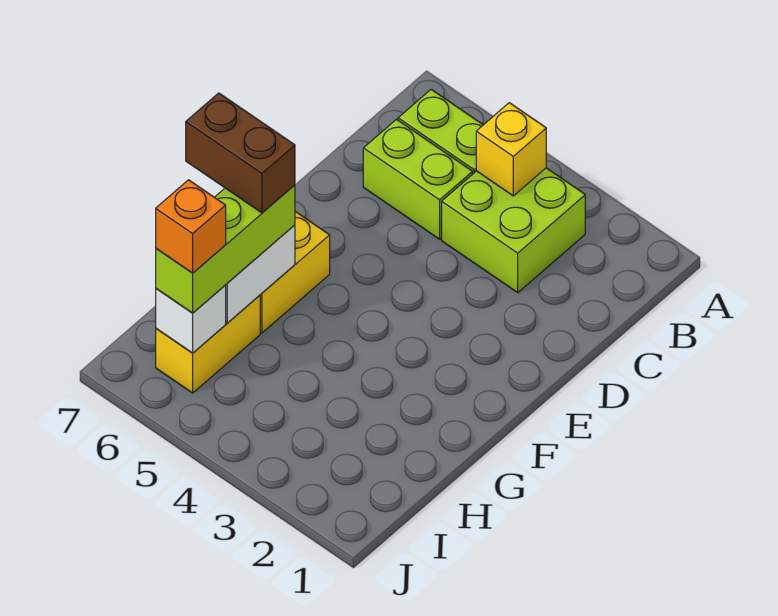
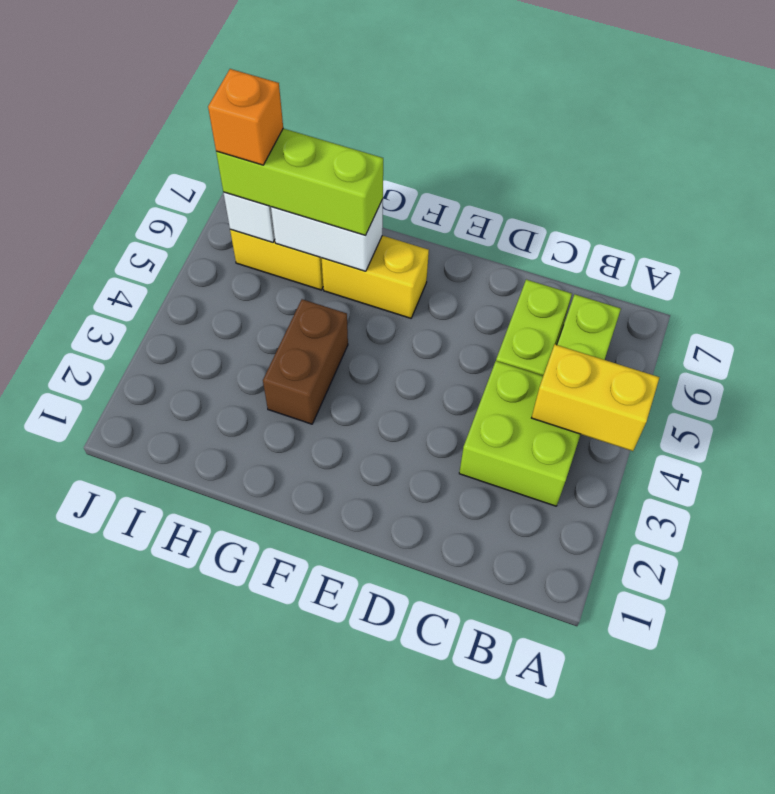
yellow brick B4 level 2 -> yellow brick A4:B4 level 2
brown brick G6:G7 level 4 -> brown brick G3:G4 level 1

